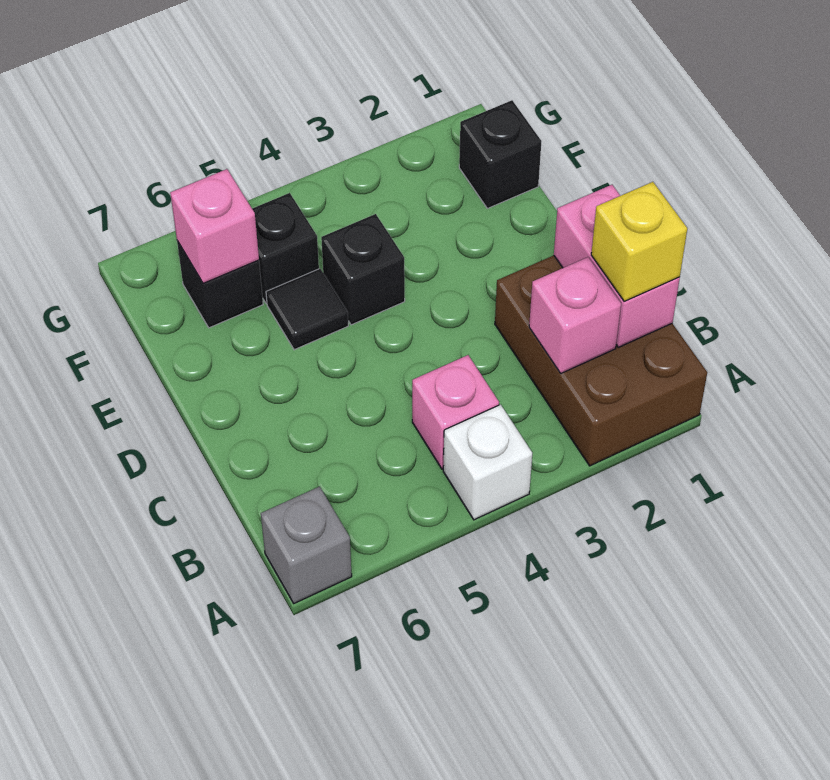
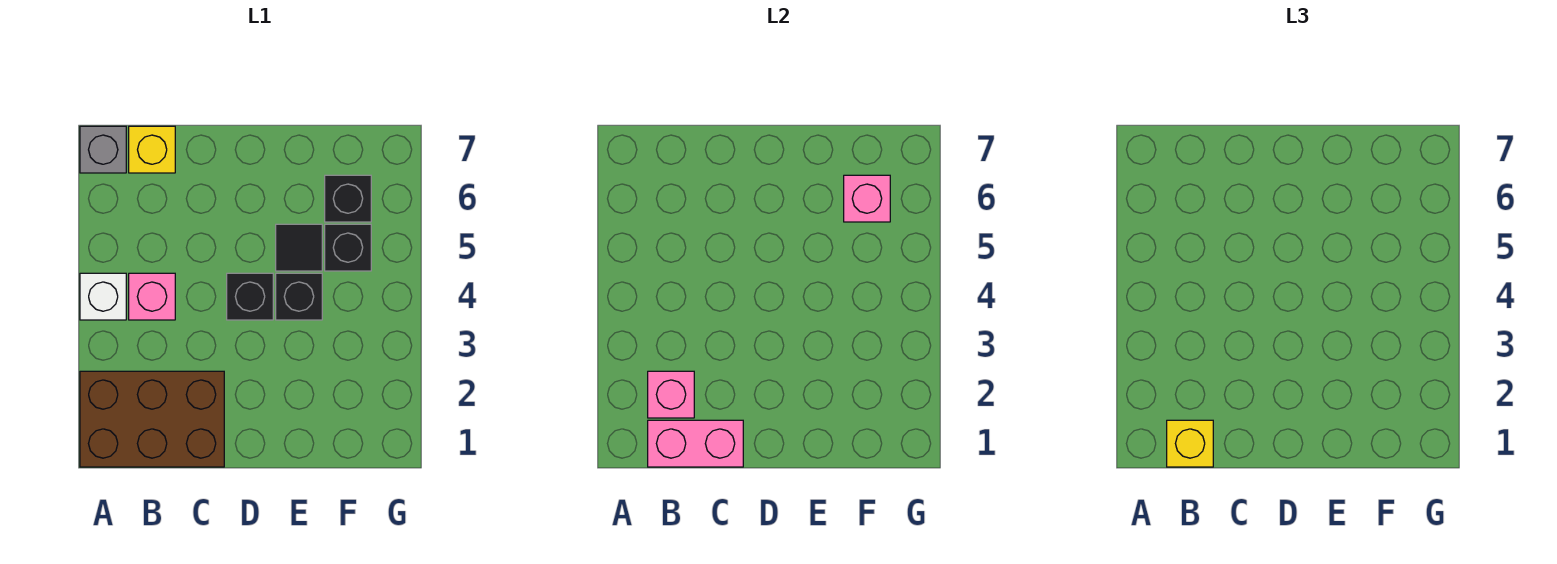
none -> yellow brick B7 level 1
black brick F1 level 1 -> black brick D4 level 1

